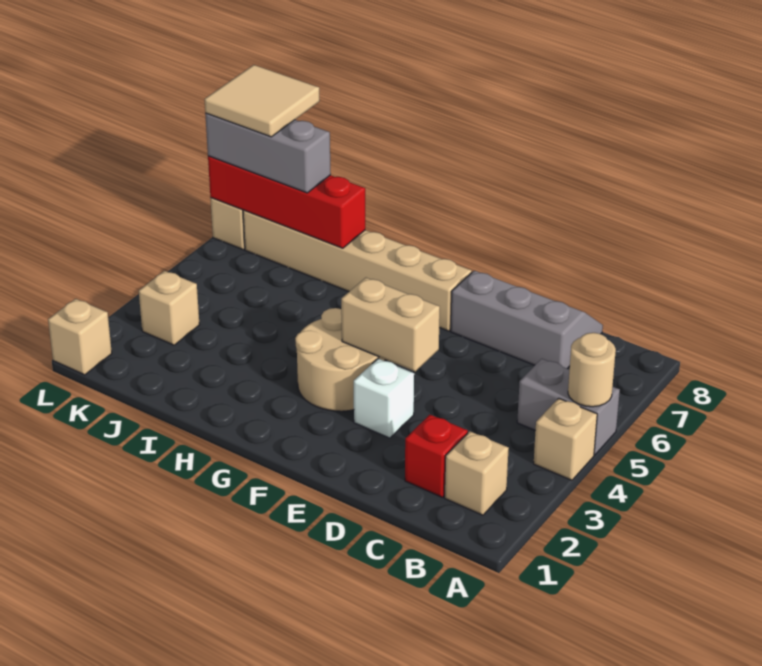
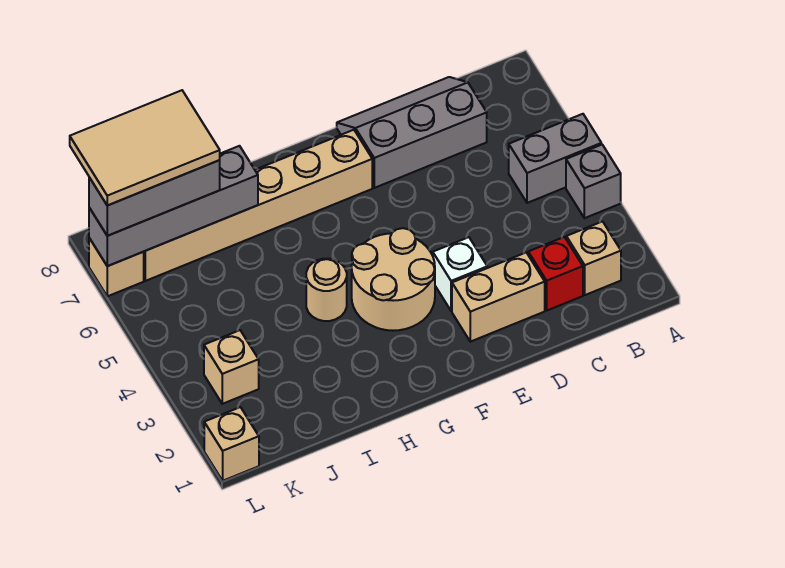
tan brick A4 level 1 -> grey brick A4 level 1
tan round brick A5 level 2 -> tan round brick H4 level 1
tan brick E4:F4 level 2 -> tan brick D2:E2 level 1
red brick I7:L7 level 2 -> grey brick I7:L7 level 2
tan tile K7:L8 level 4 -> tan tile J7:L8 level 4

